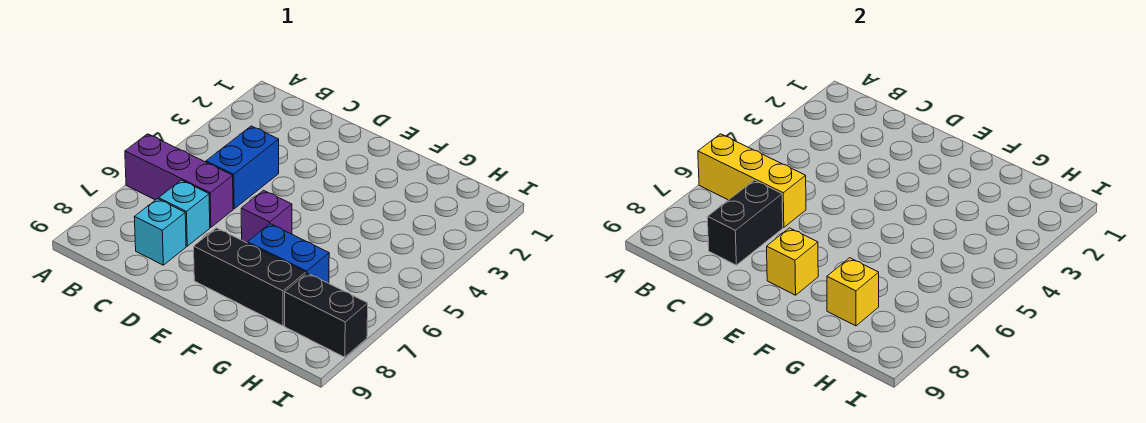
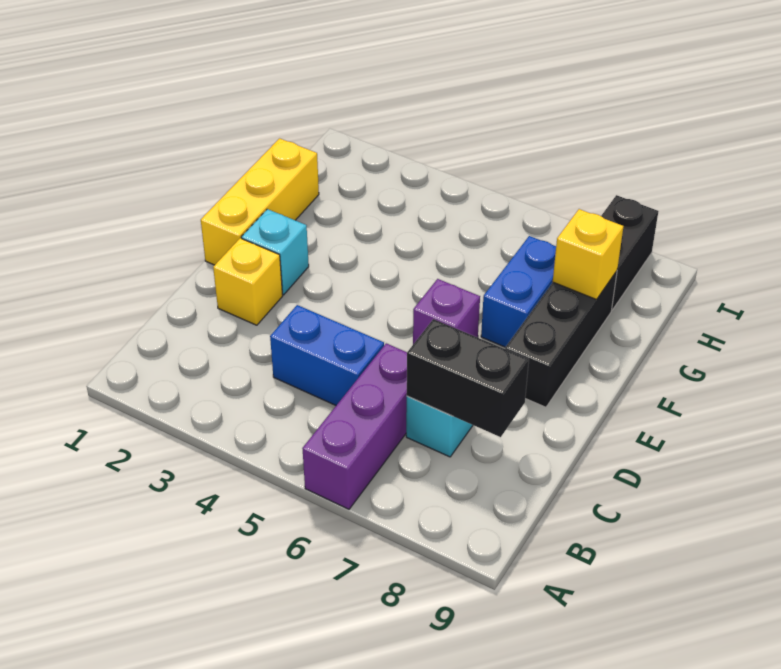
yellow brick A6:C6 level 2 -> yellow brick E1:G1 level 1
cyan brick C8 level 1 -> cyan brick E2 level 1
yellow brick E8 level 2 -> yellow brick D2 level 1

